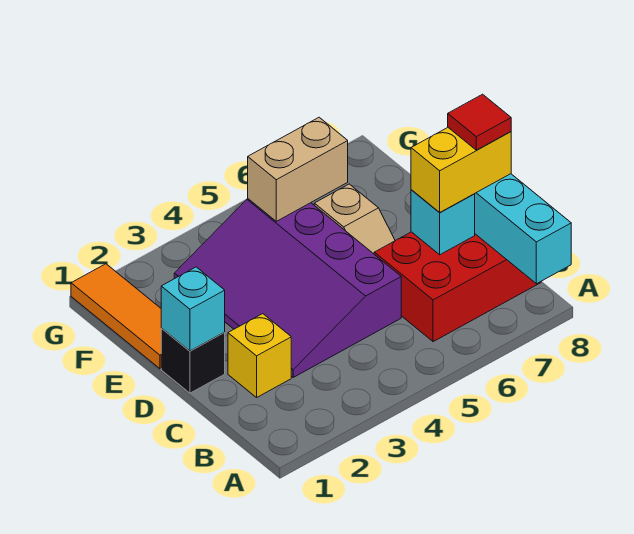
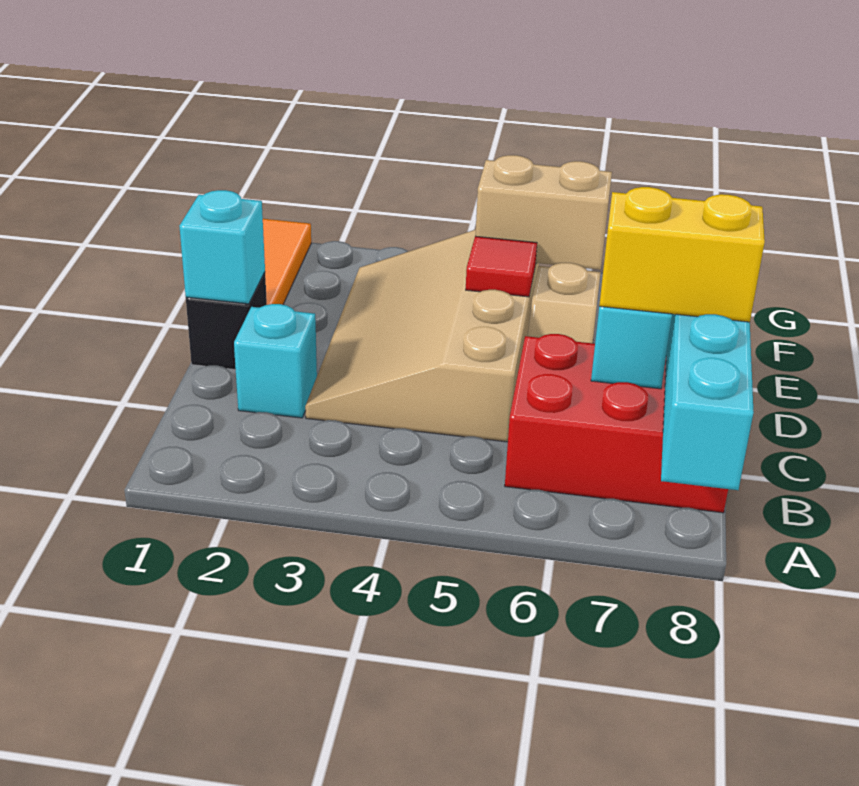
yellow brick C2 level 1 -> cyan brick C2 level 1
purple slope C3:F5 level 1 top 5 -> tan slope C3:F5 level 1 top 5
red tile C8 level 4 -> red tile E5 level 2

